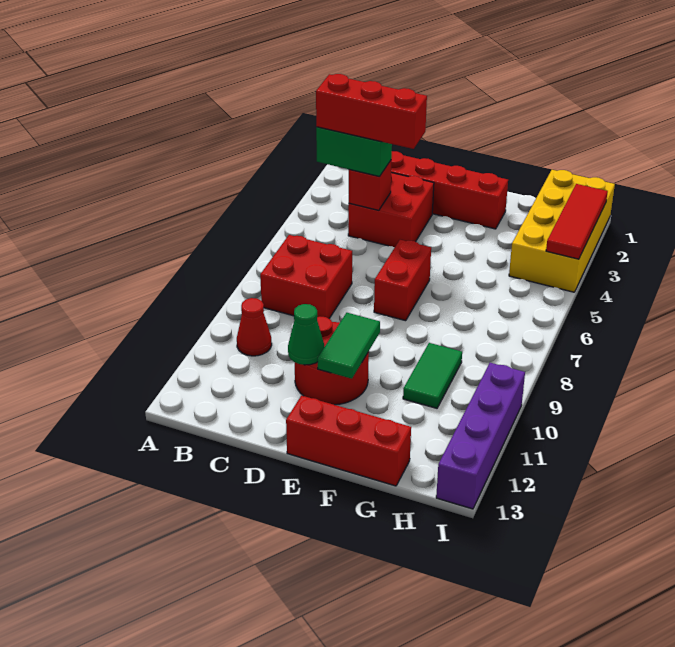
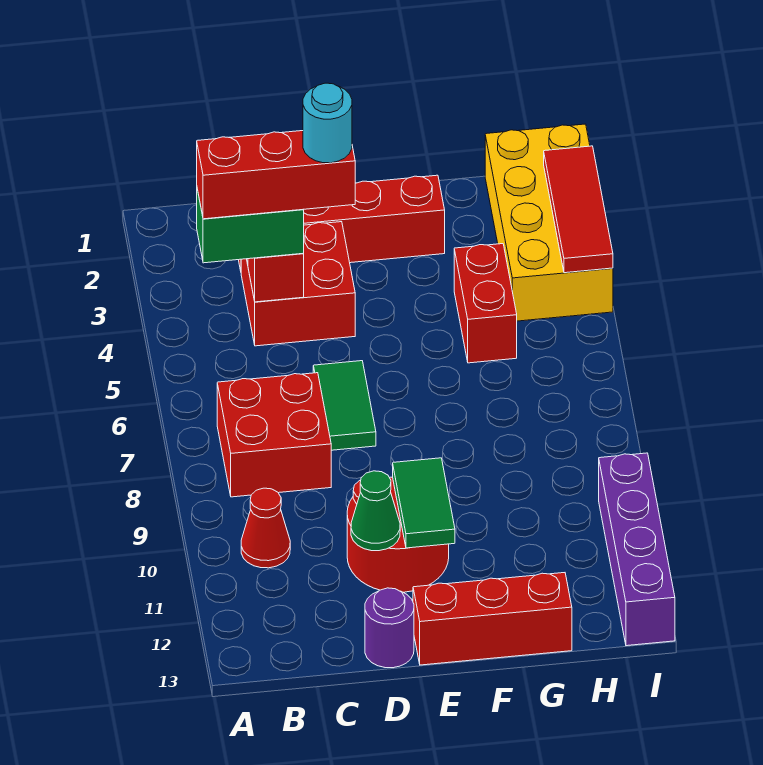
none -> cyan round brick D4 level 5
none -> purple round brick D13 level 1
red brick E6:E7 level 1 -> red brick G4:G5 level 1
green tile G9:G10 level 1 -> green tile D6:D7 level 1

